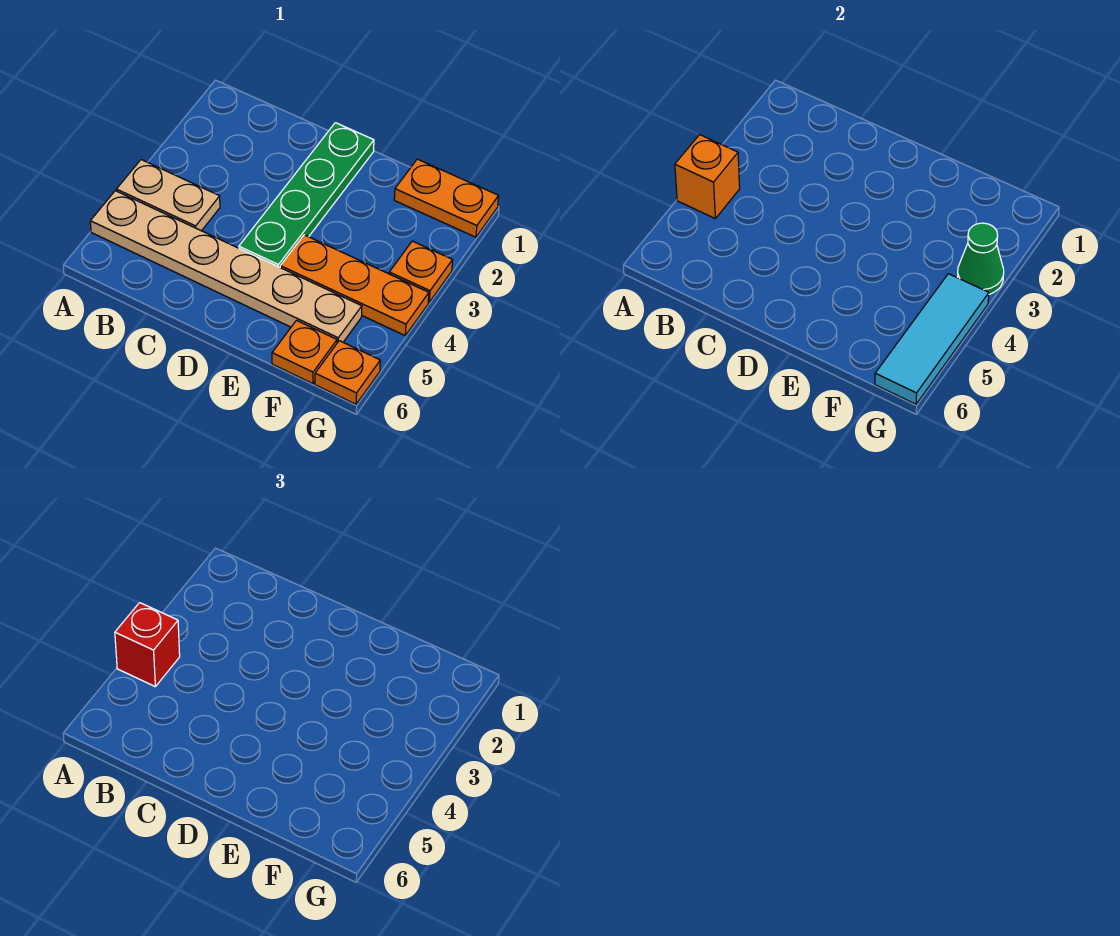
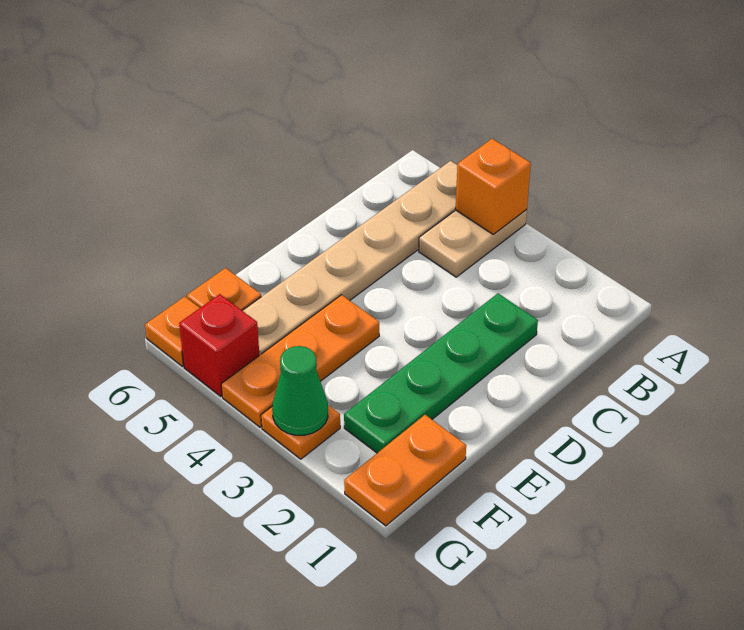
red brick A4 level 3 -> red brick G5 level 1
green plate D1:D4 level 1 -> green plate C2:F2 level 1
cyan tile G4:G6 level 2 -> none

